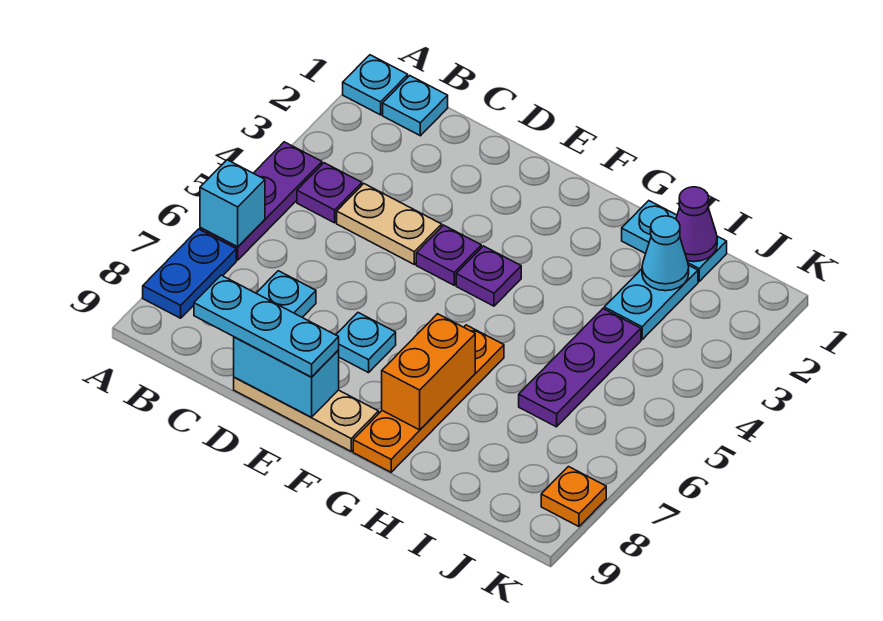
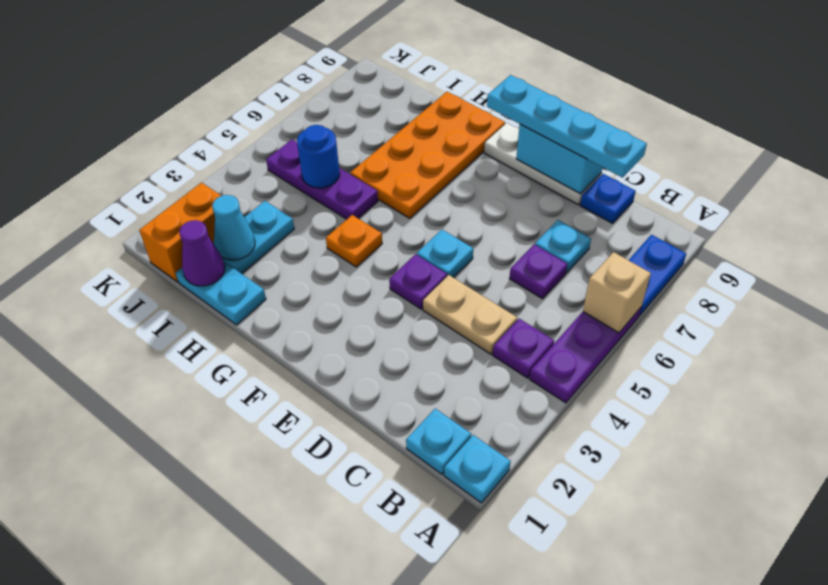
cyan brick A6 level 2 -> tan brick A6 level 2
none -> blue plate C9 level 1
cyan plate C9:E9 level 3 -> cyan plate C9:F9 level 3
tan plate D9:F9 level 1 -> white plate D9:F9 level 1
cyan plate E7 level 1 -> cyan plate E5 level 1
purple plate F4 level 1 -> purple plate C6 level 1
orange plate G6:G9 level 1 -> orange plate G6:H9 level 1
orange brick G7:G8 level 2 -> orange brick J1:J2 level 1
purple plate I4:I6 level 1 -> purple plate H5:J5 level 1
none -> blue round brick I5 level 2
orange plate K8 level 1 -> orange plate G4 level 1

